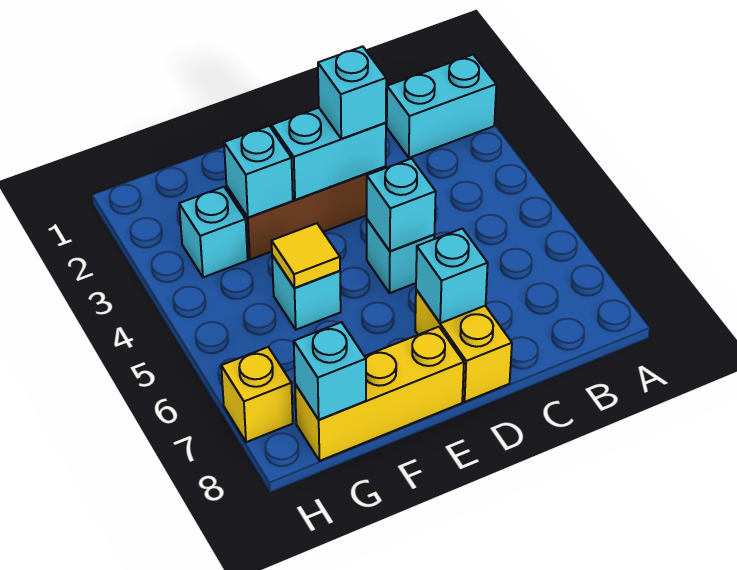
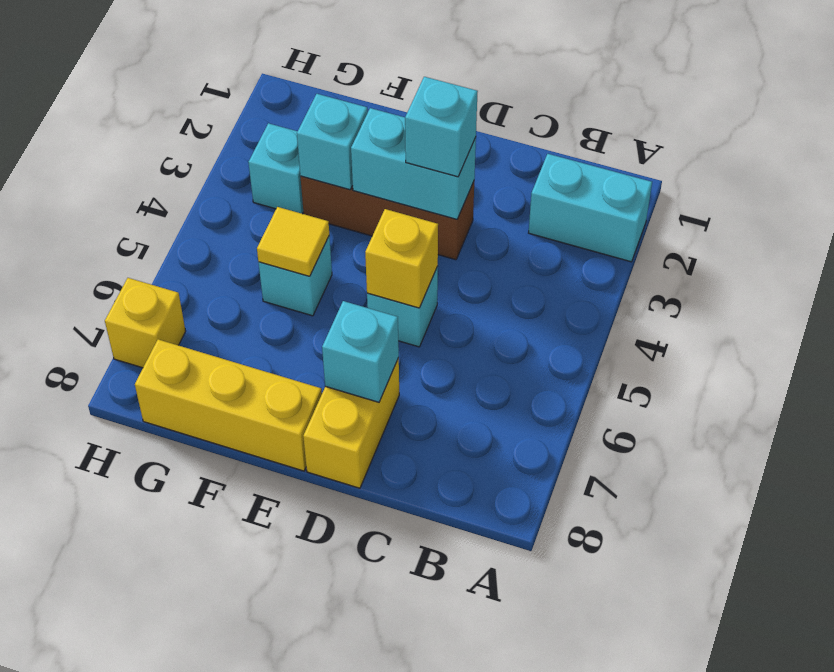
cyan brick D5 level 2 -> yellow brick D5 level 2
cyan brick G8 level 2 -> none

